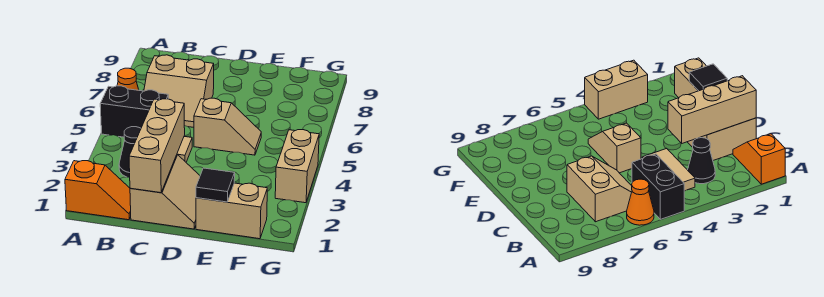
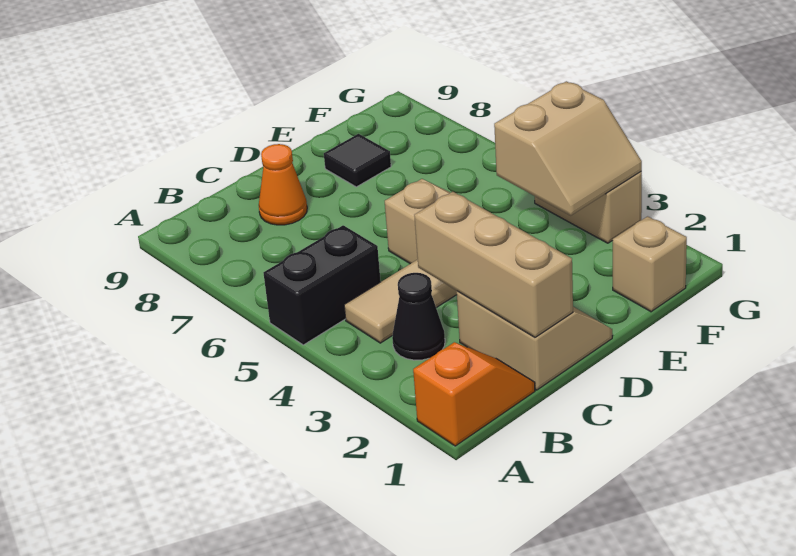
orange cone A6 level 1 -> orange cone C8 level 1
tan slope B6:C7 level 1 top 7 -> tan slope F3:G4 level 2 top 4
tan brick E1:F1 level 1 -> tan brick F1 level 1
black tile E1 level 2 -> black tile E8 level 1

